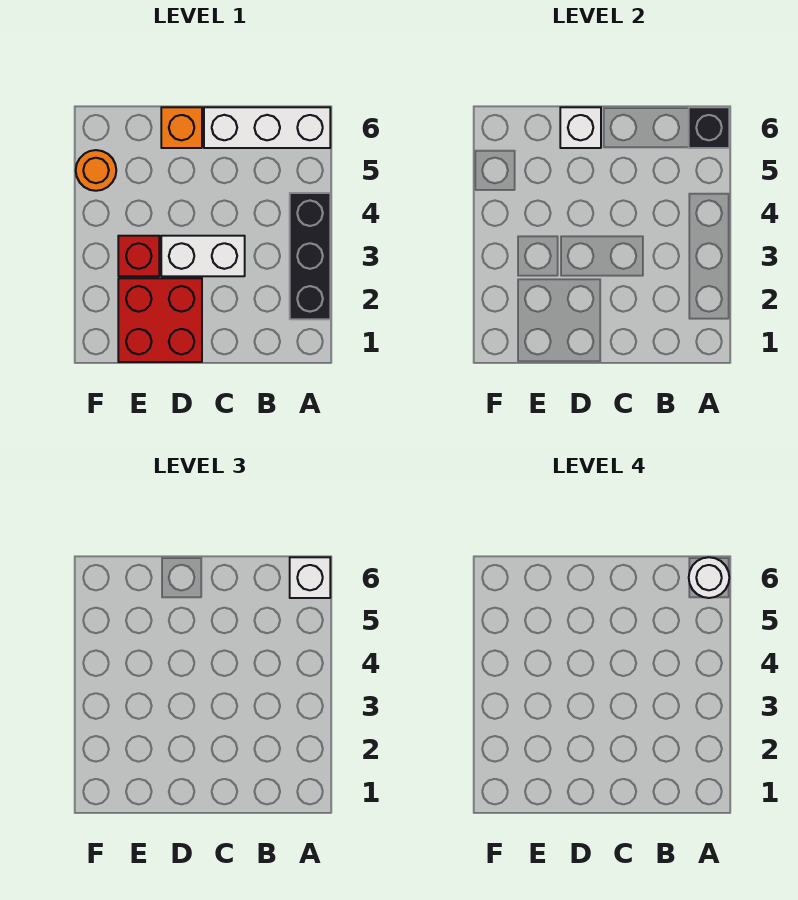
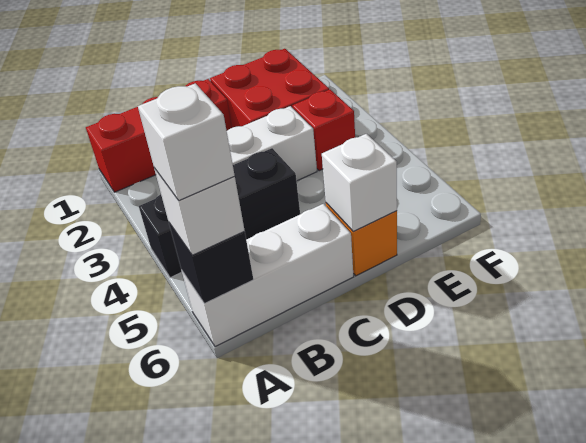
none -> red brick A1:C1 level 1
black brick A2:A4 level 1 -> black brick A4:C4 level 1
white round brick A6 level 4 -> white brick A6 level 4
orange round brick F5 level 1 -> none

